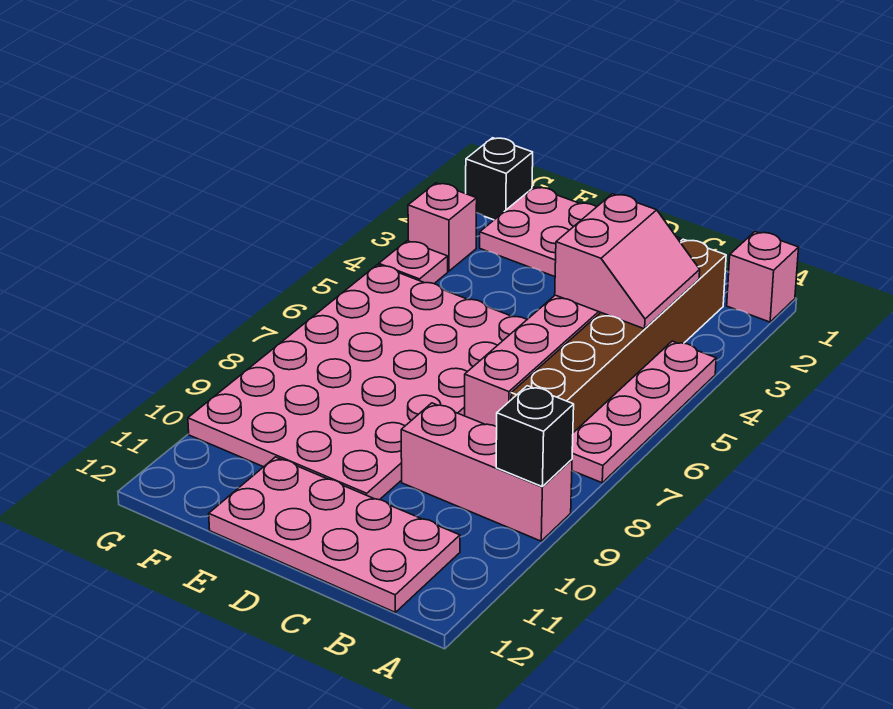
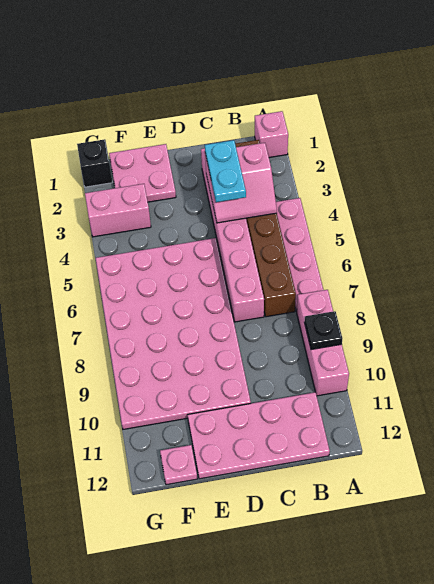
pink brick A9:C9 level 1 -> pink brick A8:A10 level 1
black brick A9 level 2 -> black plate A9 level 2
pink slope B3:C4 level 2 top C -> pink slope B3:C4 level 2 top 3
none -> cyan plate C3:C4 level 3
pink brick G3 level 1 -> pink brick F3:G3 level 1
pink plate G4 level 1 -> pink plate F12 level 1

